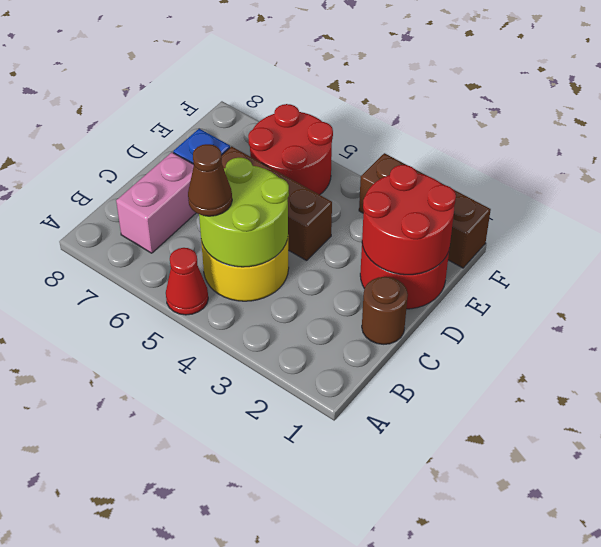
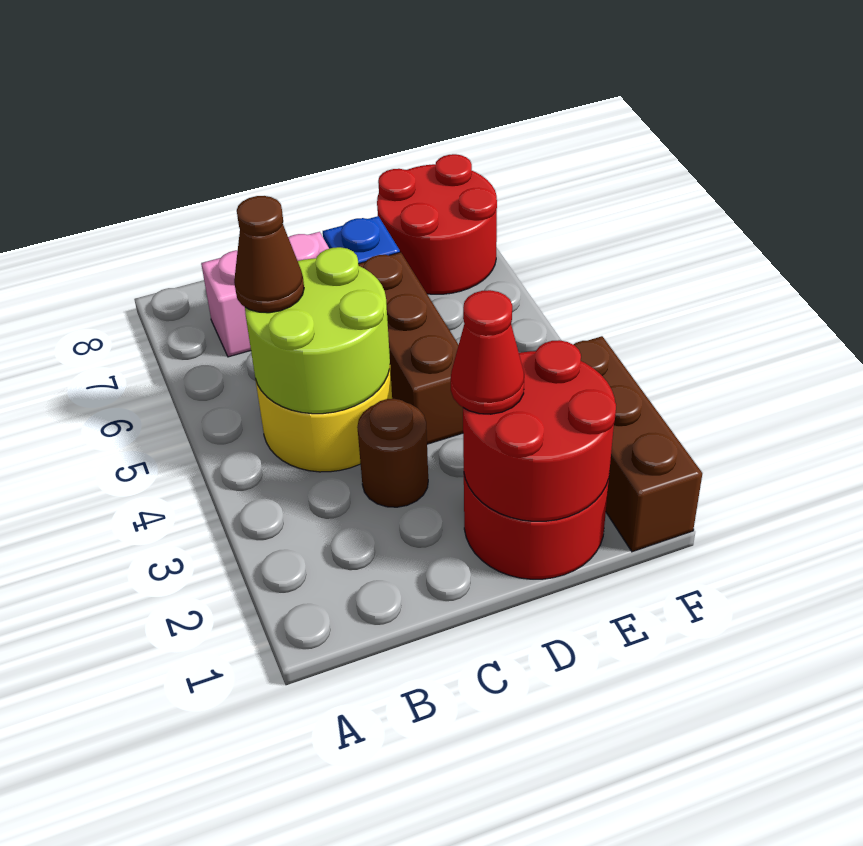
red cone A5 level 1 -> red cone D2 level 3
brown round brick C1 level 1 -> brown round brick C3 level 1
red round brick E5:F6 level 1 -> red round brick E7:F8 level 1

